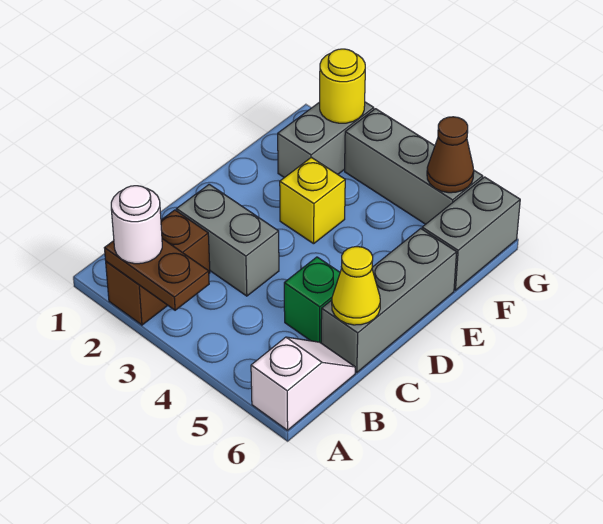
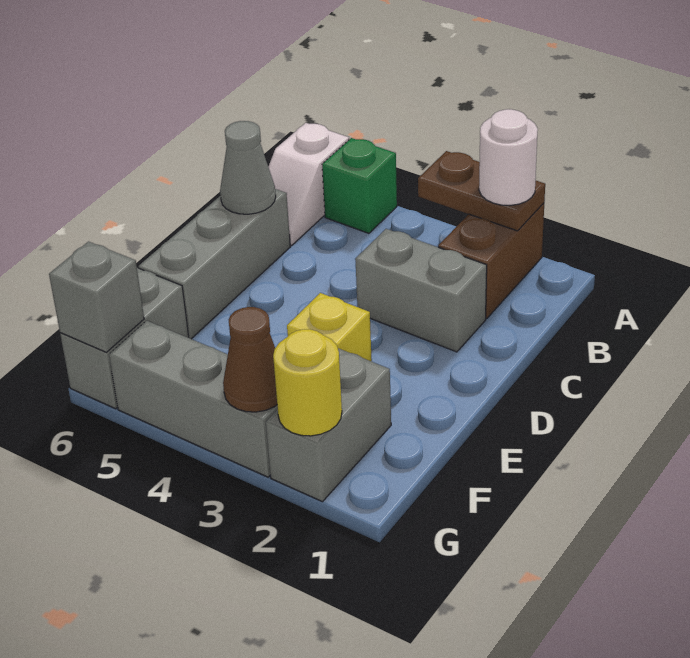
green brick C5 level 1 -> green brick A5 level 1
yellow cone C6 level 2 -> grey cone C6 level 2
brown cone G5 level 2 -> brown cone G3 level 2
none -> grey brick G6 level 2

